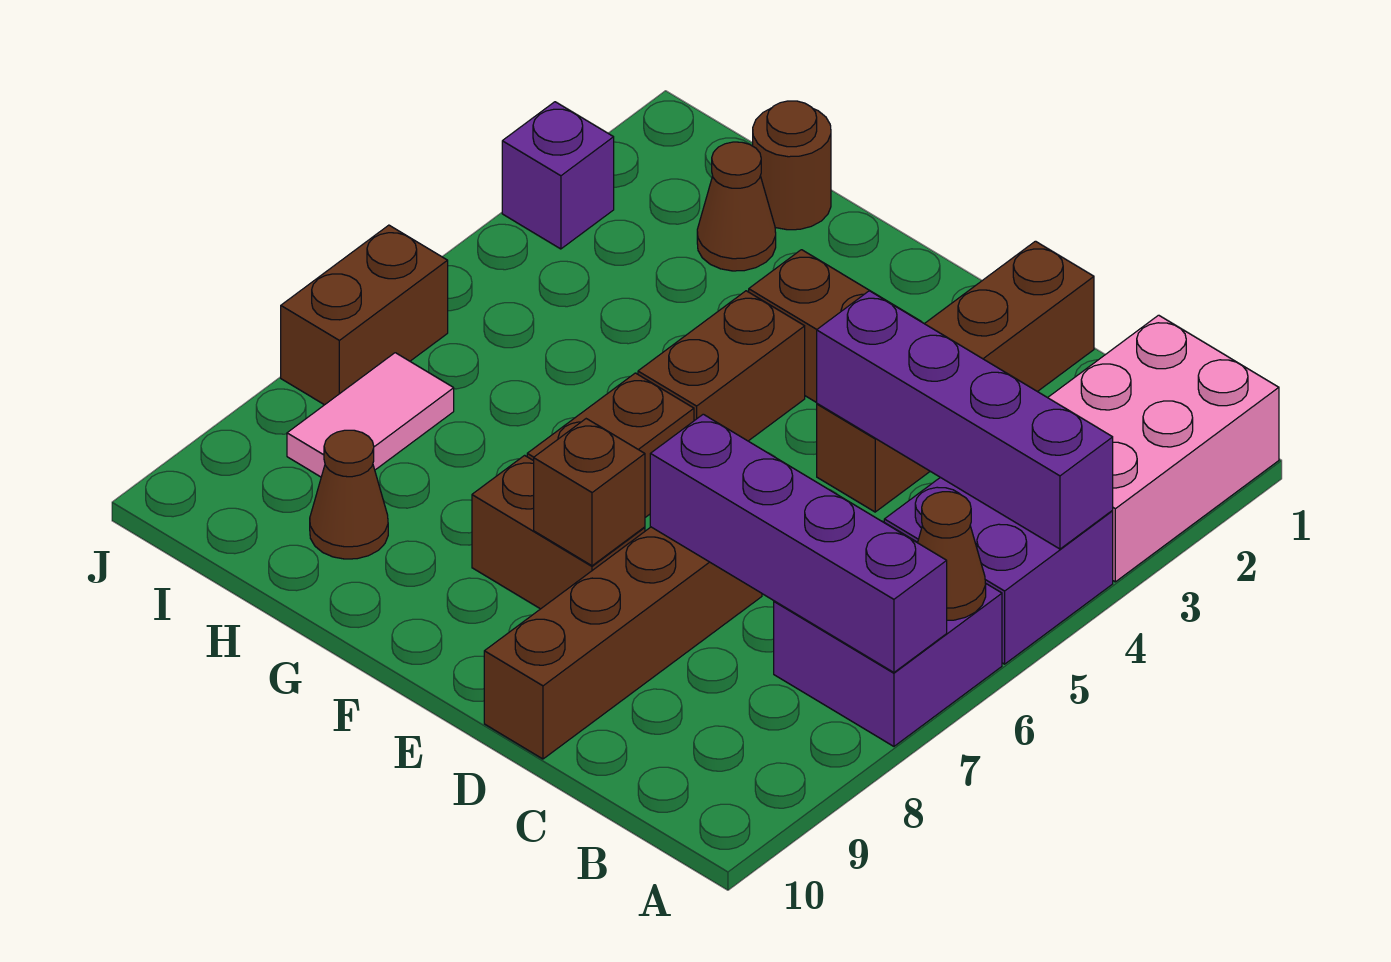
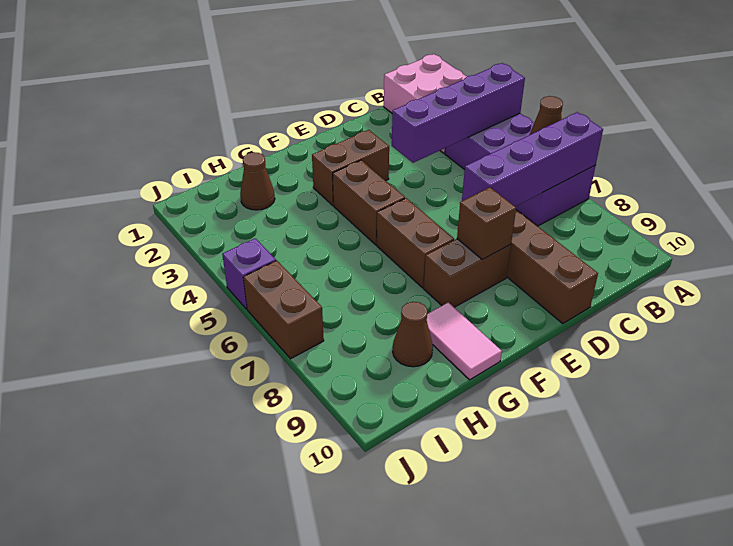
brown brick D1:D4 level 1 -> none
brown round brick H1 level 1 -> none
pink tile I7:I8 level 1 -> pink tile G9:G10 level 1
purple brick J3 level 1 -> purple brick J5 level 1

